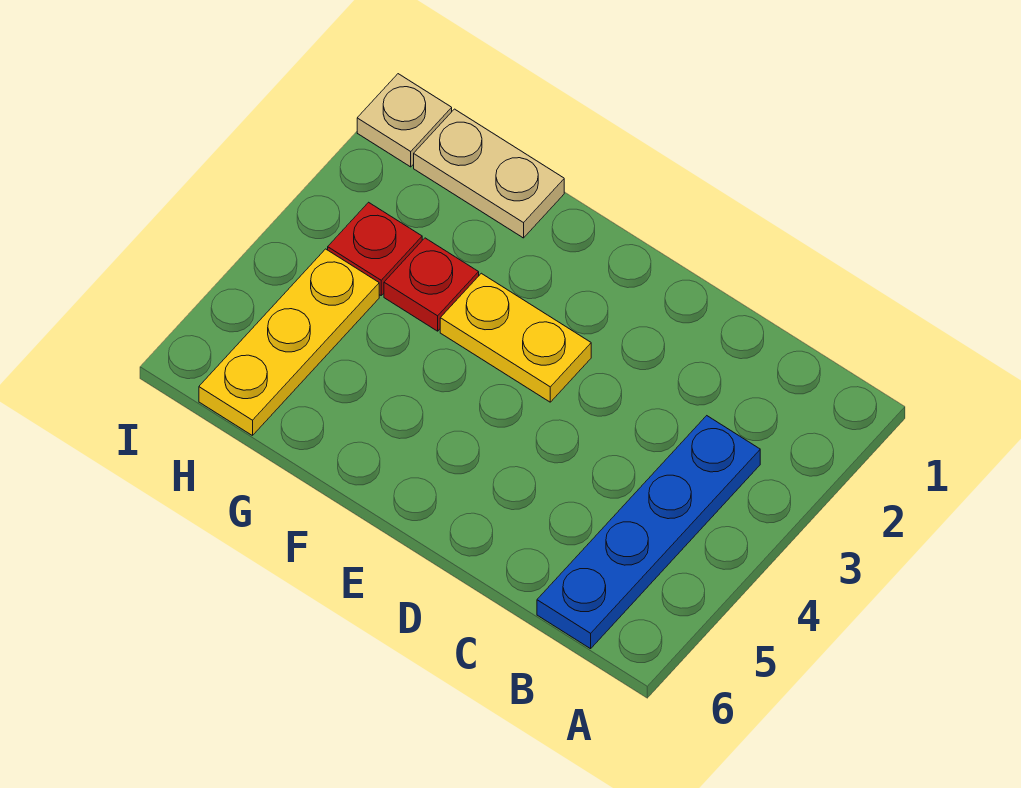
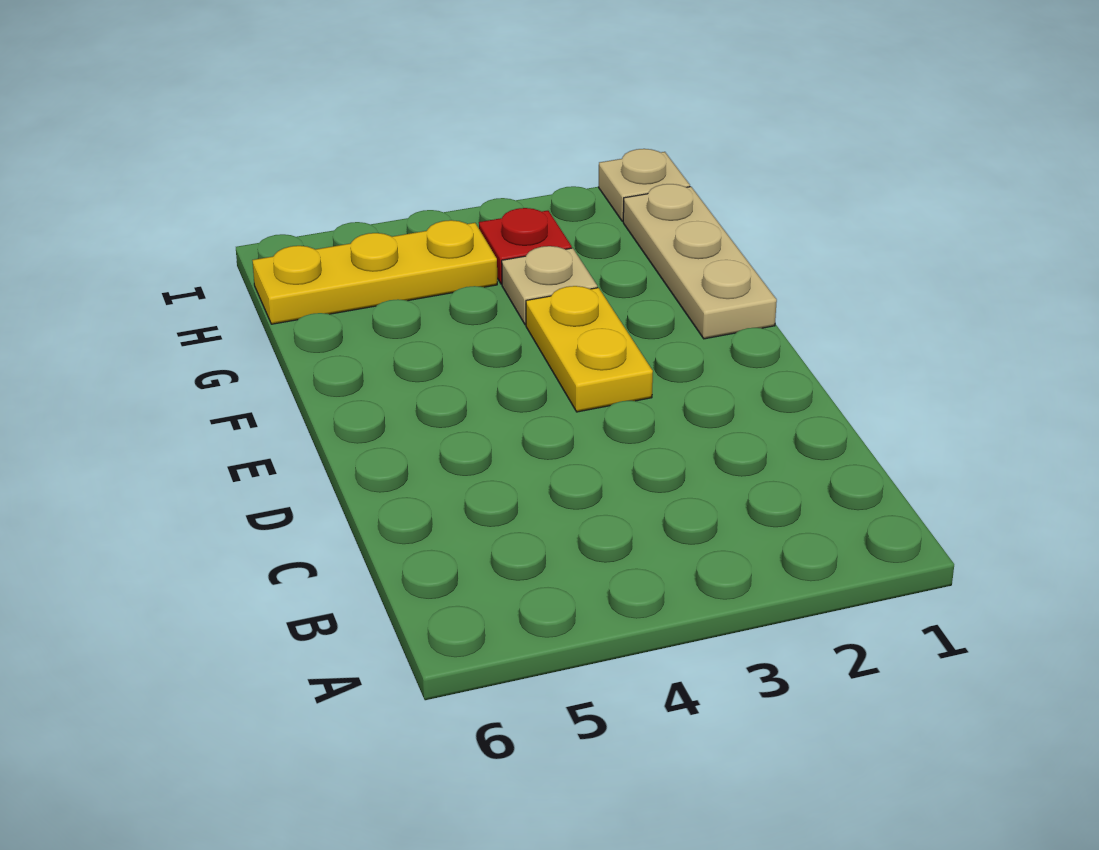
blue plate B3:B6 level 1 -> none
tan plate G1:H1 level 1 -> tan plate F1:H1 level 1
red plate G3 level 1 -> tan plate G3 level 1

